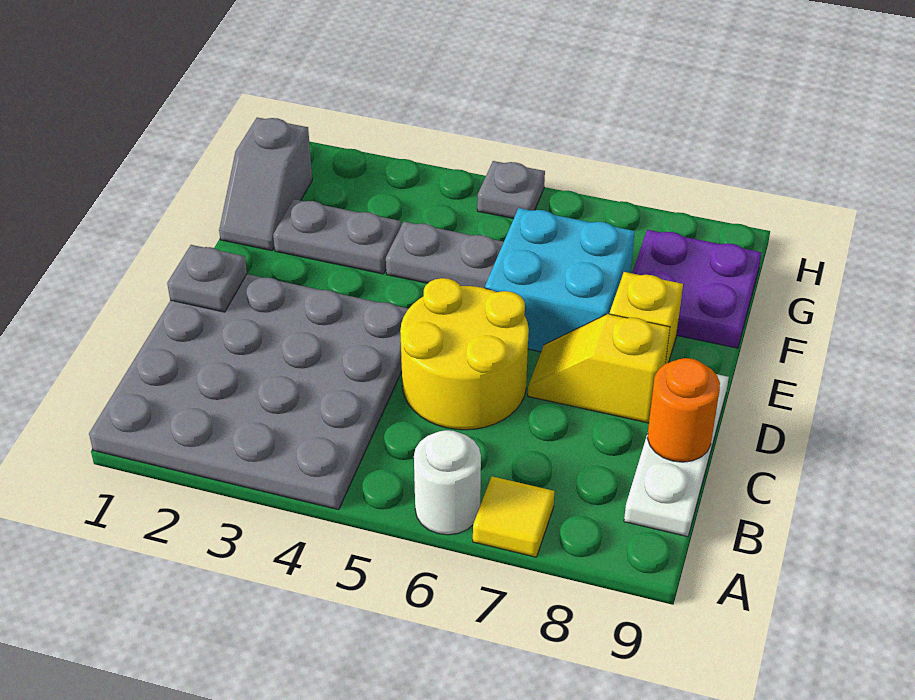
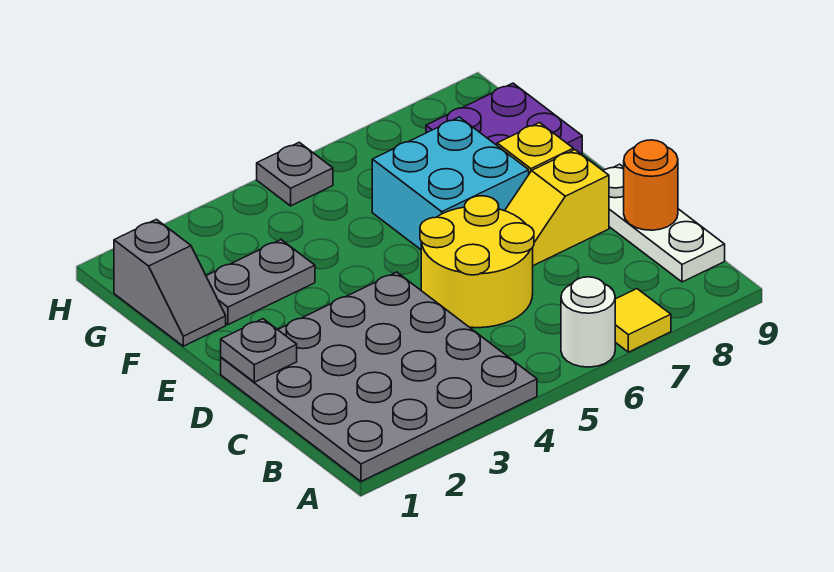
grey plate F4:F5 level 1 -> none

